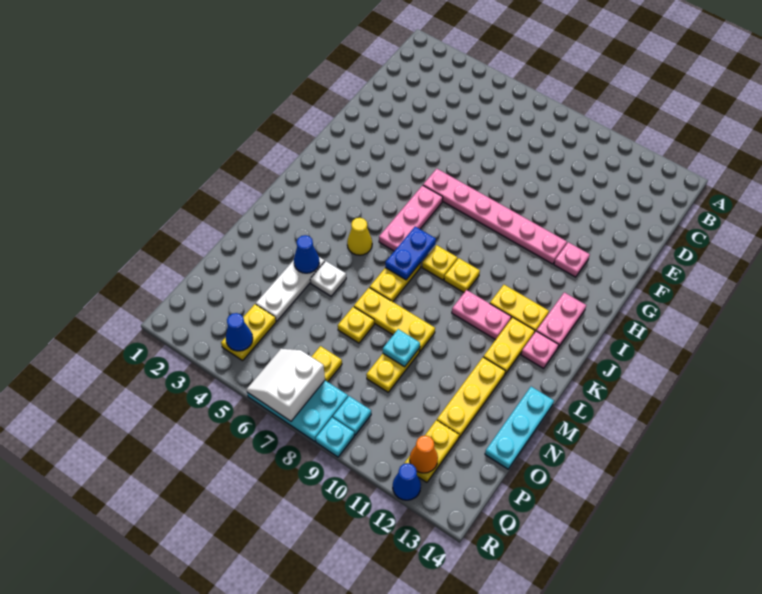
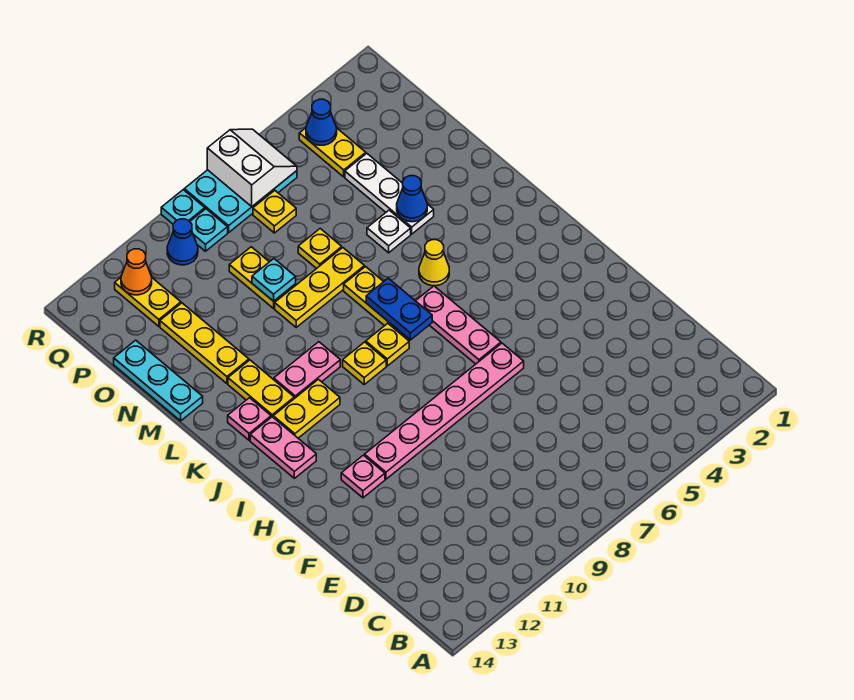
blue cone R12 level 1 -> blue cone Q10 level 1

